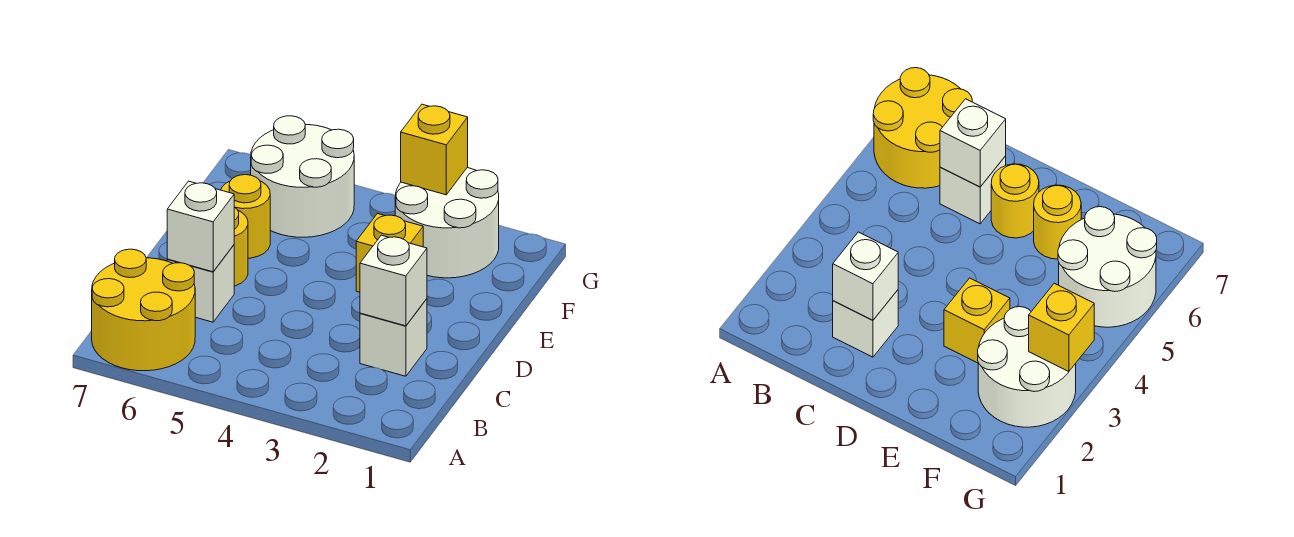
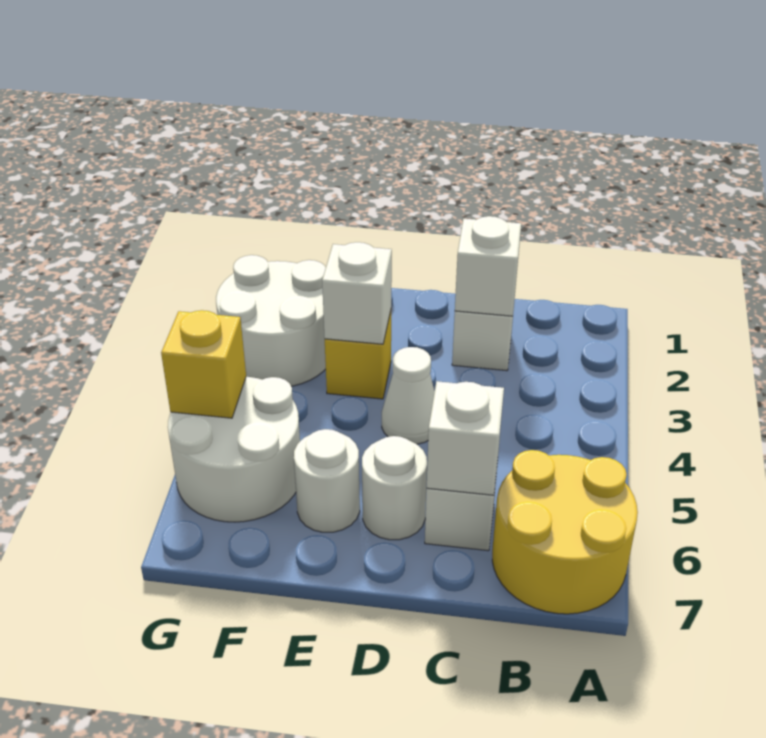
none -> white cone D4 level 1
yellow round brick D6 level 1 -> white round brick D6 level 1
none -> white brick E3 level 2
yellow round brick E6 level 1 -> white round brick E6 level 1
yellow brick G3 level 2 -> yellow brick G5 level 2

